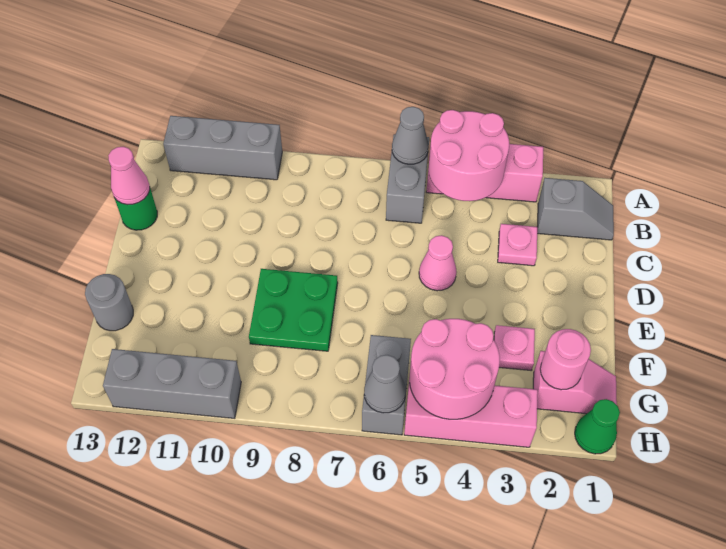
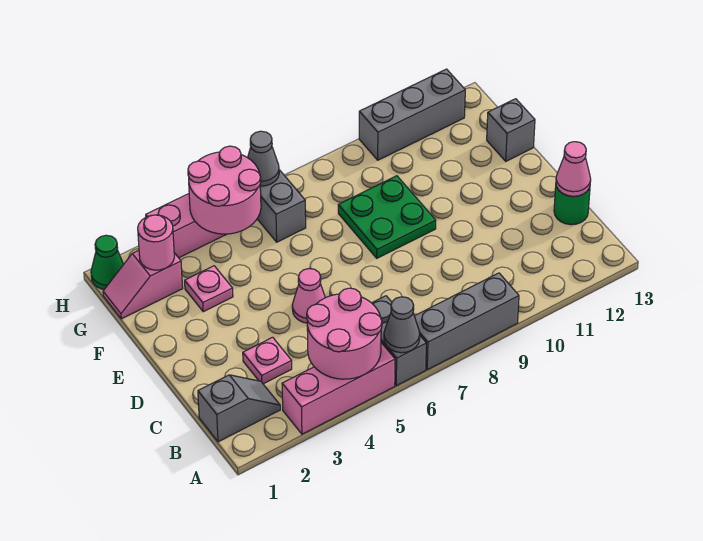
grey brick A10:A12 level 1 -> grey brick A7:A9 level 1
grey slope B1:B2 level 1 top 2 -> grey slope B1:B2 level 1 top 1
grey round brick F13 level 1 -> grey brick F13 level 1

